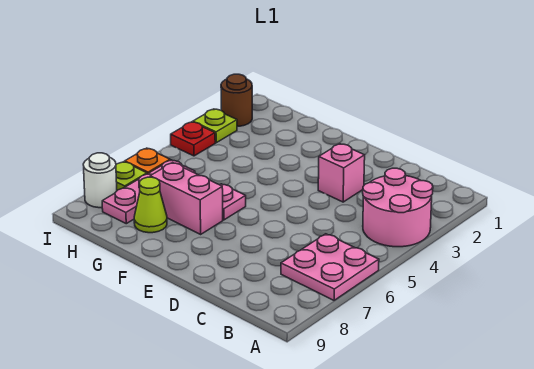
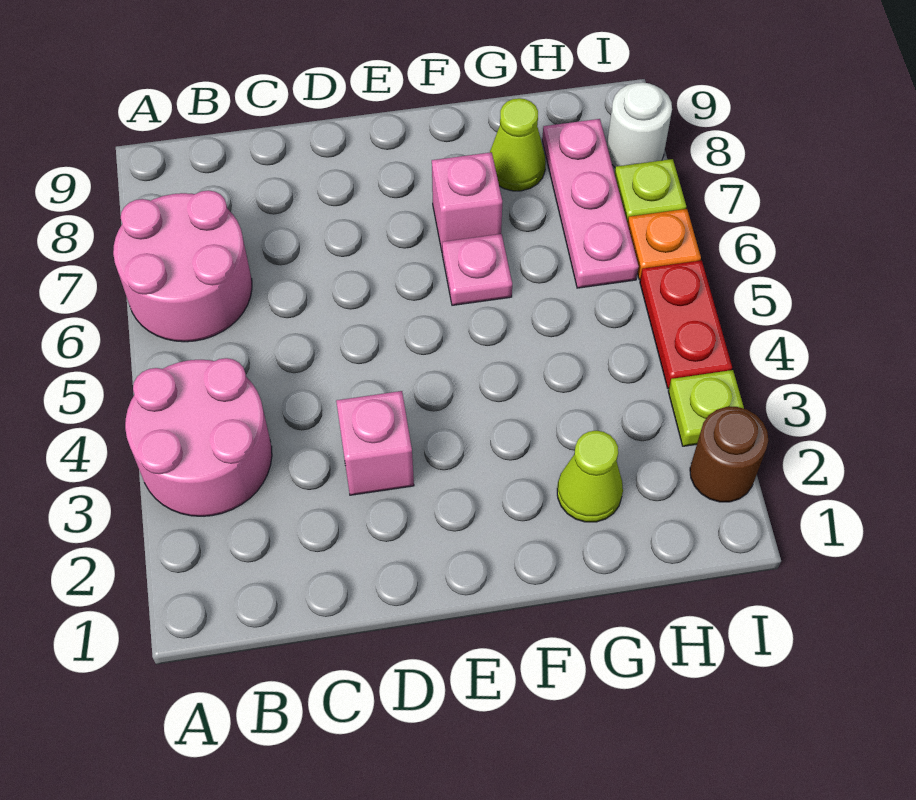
pink plate A6:B7 level 1 -> pink round brick A6:B7 level 1
pink brick F7:G7 level 1 -> pink brick F7 level 1
none -> lime cone G2 level 1
red plate I4 level 1 -> red plate I4:I5 level 1

